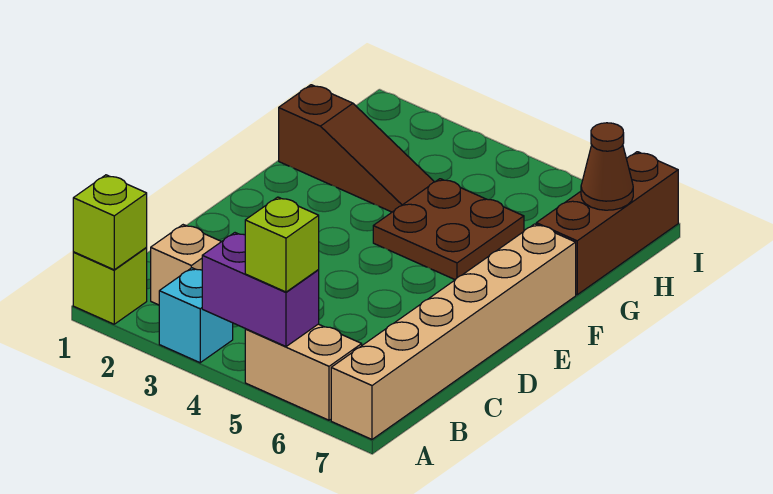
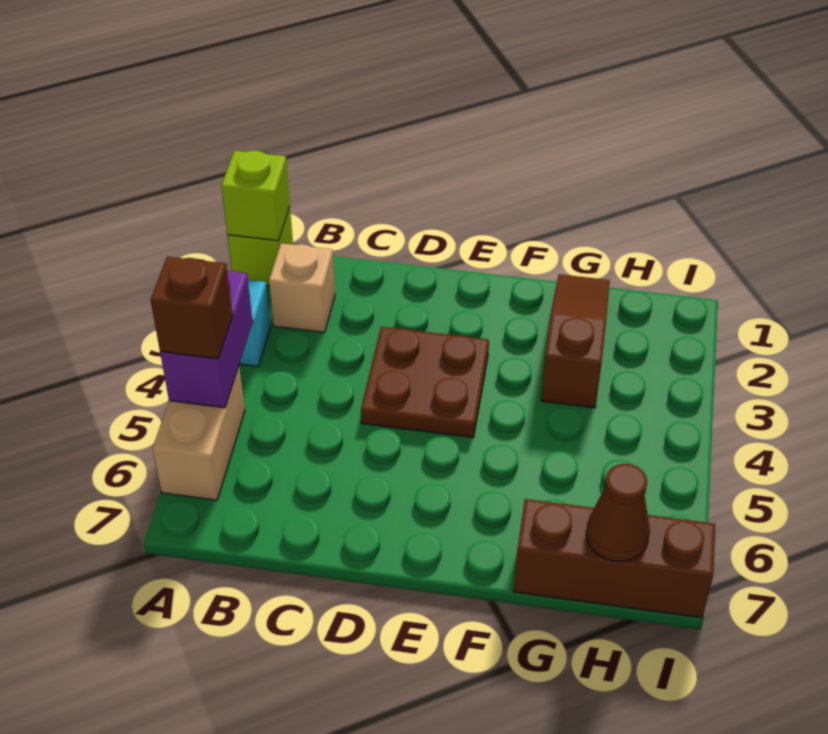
lime brick A5 level 3 -> brown brick A5 level 3
tan brick A7:F7 level 1 -> none
brown plate F4:G5 level 1 -> brown plate D3:E4 level 1
brown slope G1:G3 level 1 top 1 -> brown slope G1:G3 level 1 top 3

